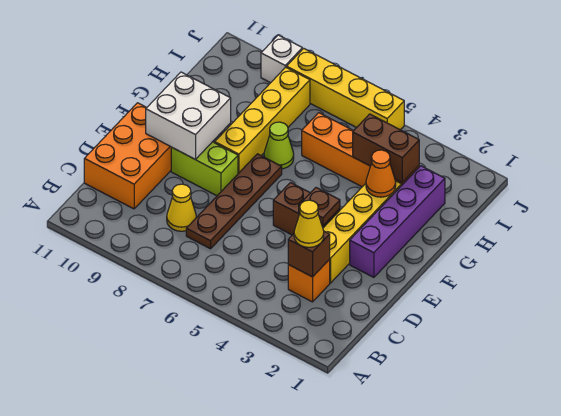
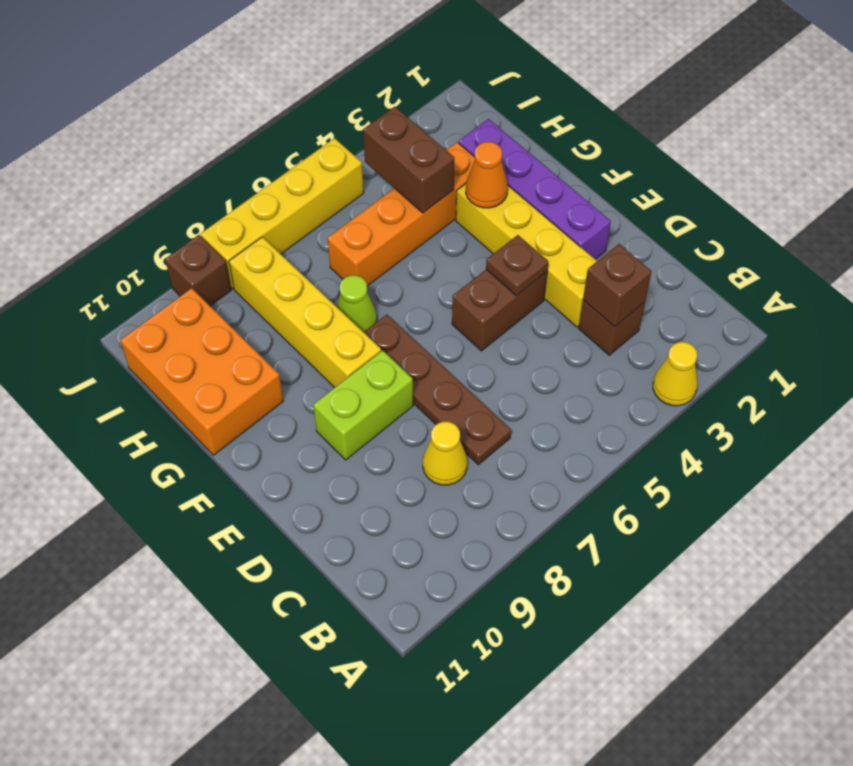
orange brick C3 level 1 -> brown brick C3 level 1
yellow cone C3 level 3 -> yellow cone A3 level 1
orange brick C10:E11 level 1 -> orange brick G10:I11 level 1
white brick E9:F10 level 2 -> none
brown brick H3:H4 level 2 -> brown brick H4:I4 level 2
white brick J9 level 1 -> brown brick J9 level 1

